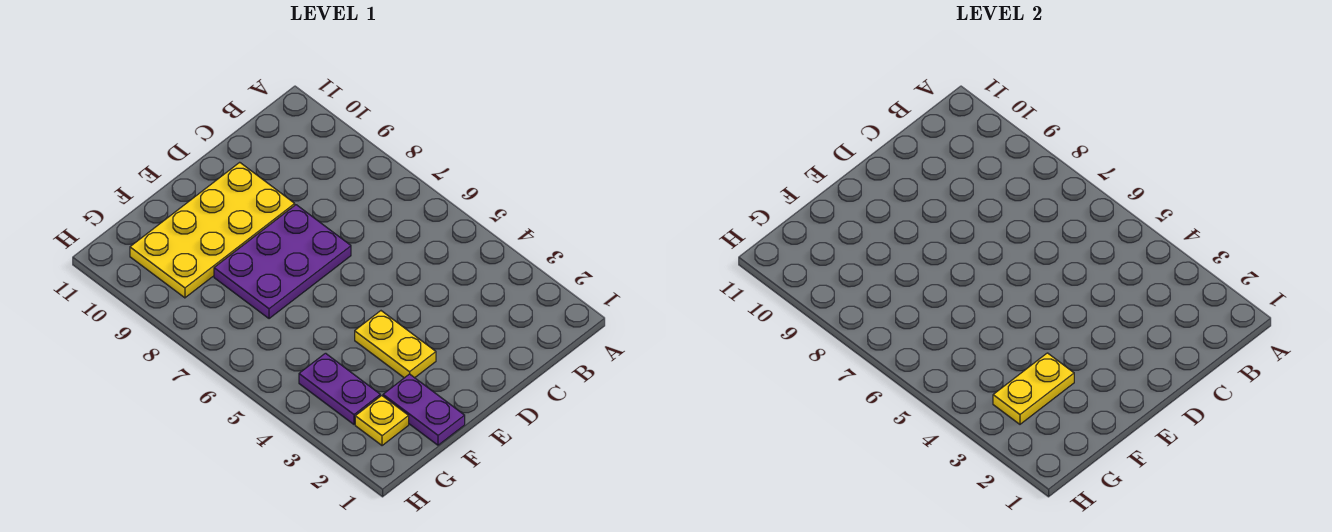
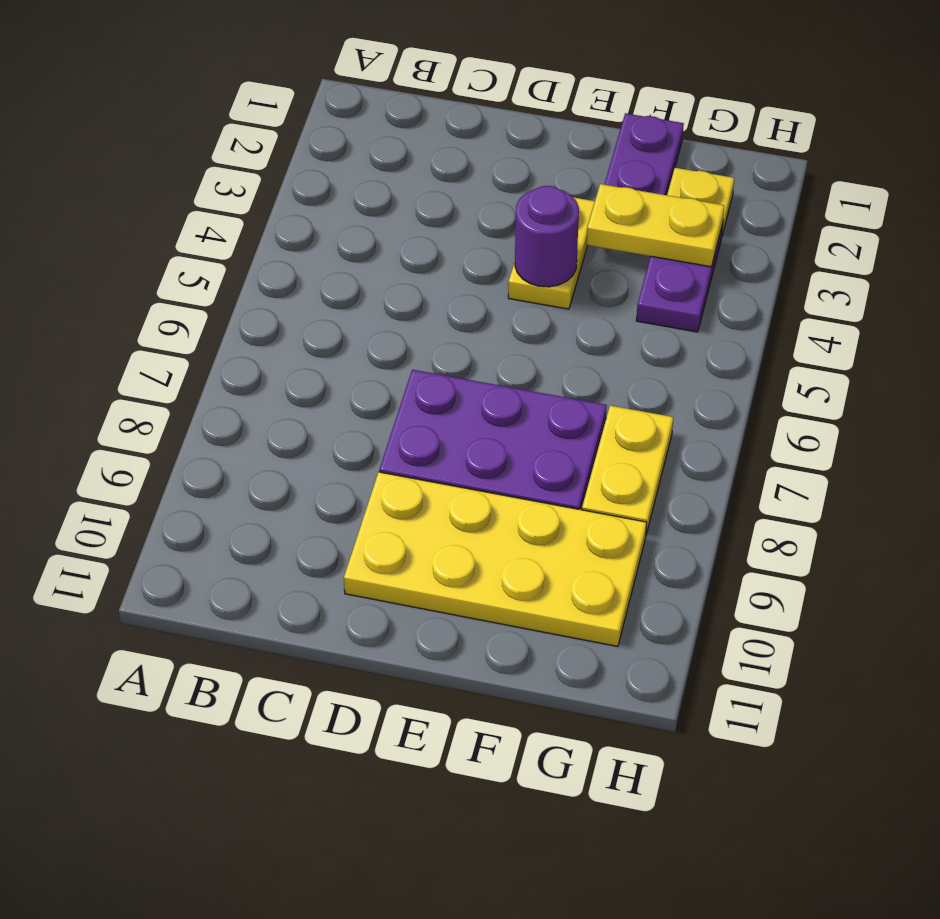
none -> purple round brick E4 level 2
none -> yellow plate G7:G8 level 1

